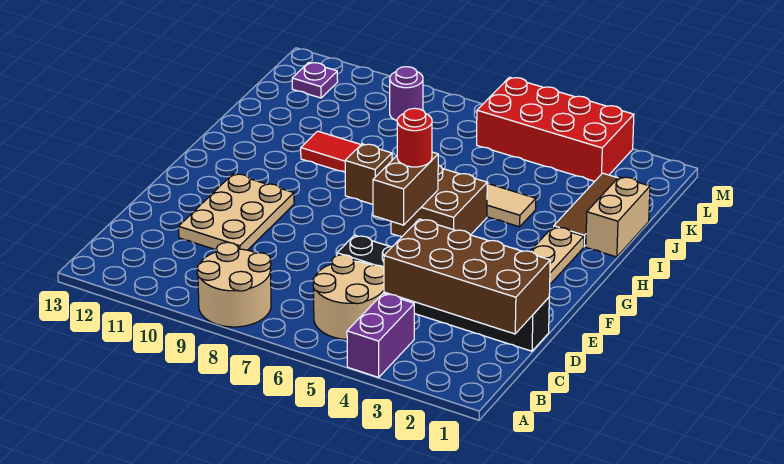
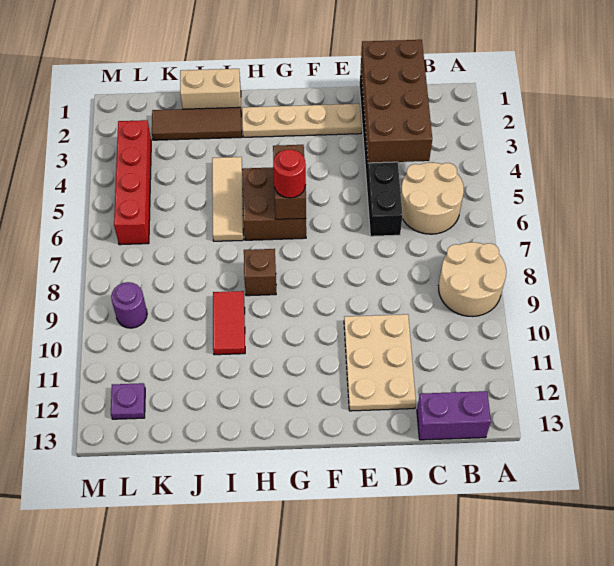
purple brick A4:B4 level 1 -> purple brick B13:C13 level 1
tan plate D10:F11 level 1 -> tan plate D10:E12 level 1
brown brick F6:G6 level 2 -> brown brick G5:G6 level 2
red brick L3:M6 level 1 -> red brick L3:L6 level 1

